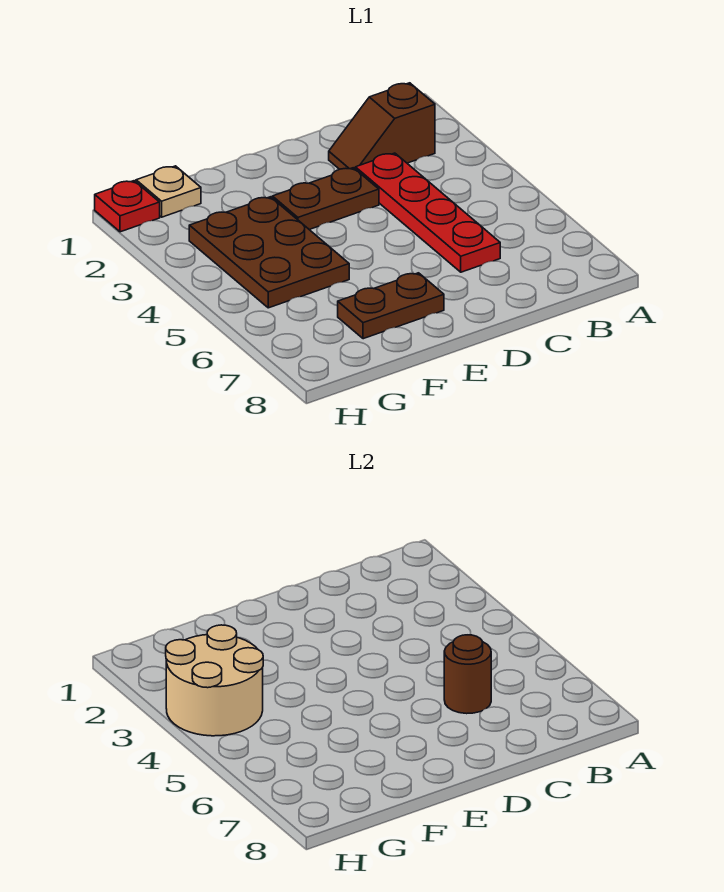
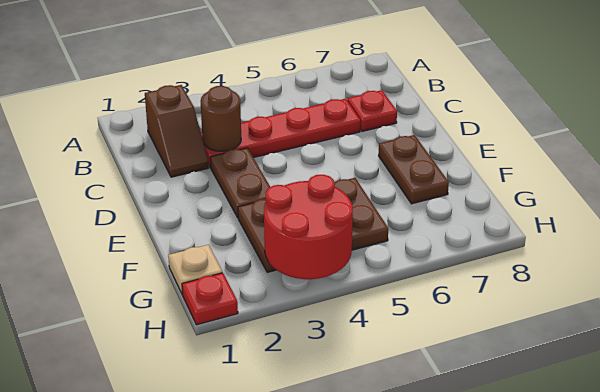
brown round brick C6 level 2 -> brown round brick C3 level 2
none -> red plate C7 level 1
tan round brick G3:H4 level 2 -> red round brick G3:H4 level 2

